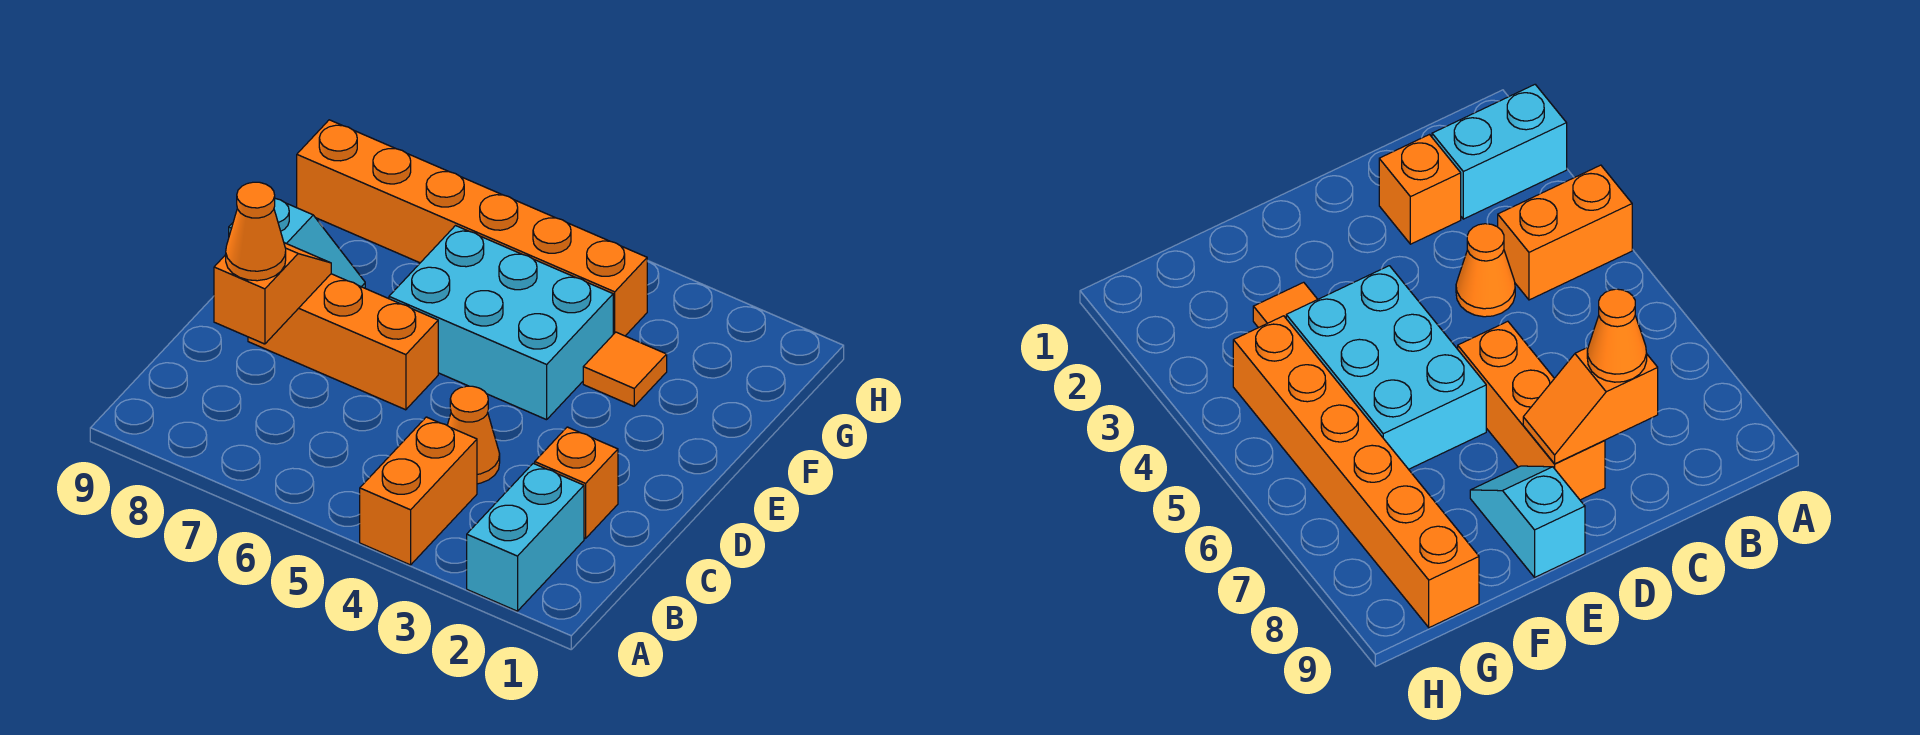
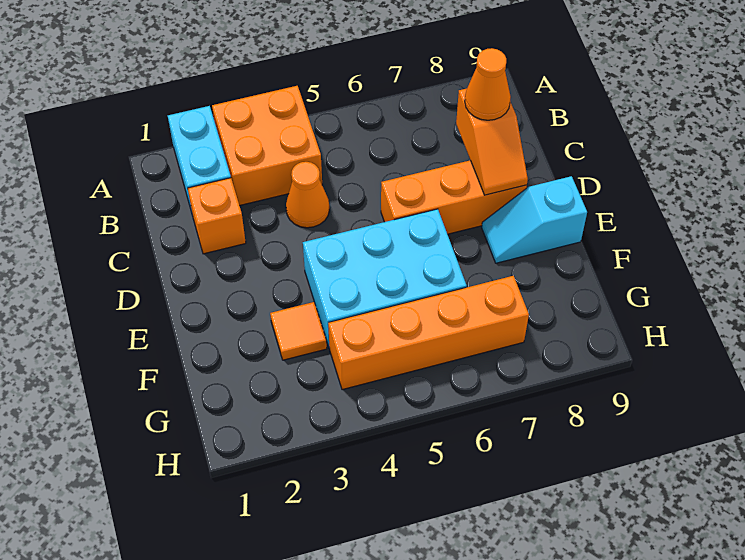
orange brick A4:B4 level 1 -> orange brick A3:B4 level 1
orange brick G4:G9 level 1 -> orange brick G4:G7 level 1

